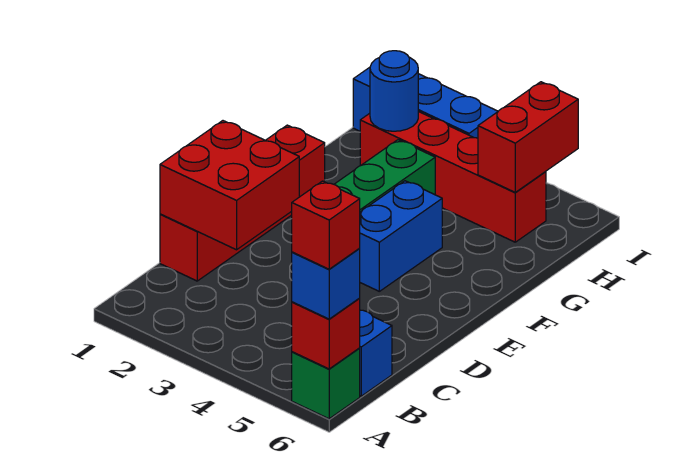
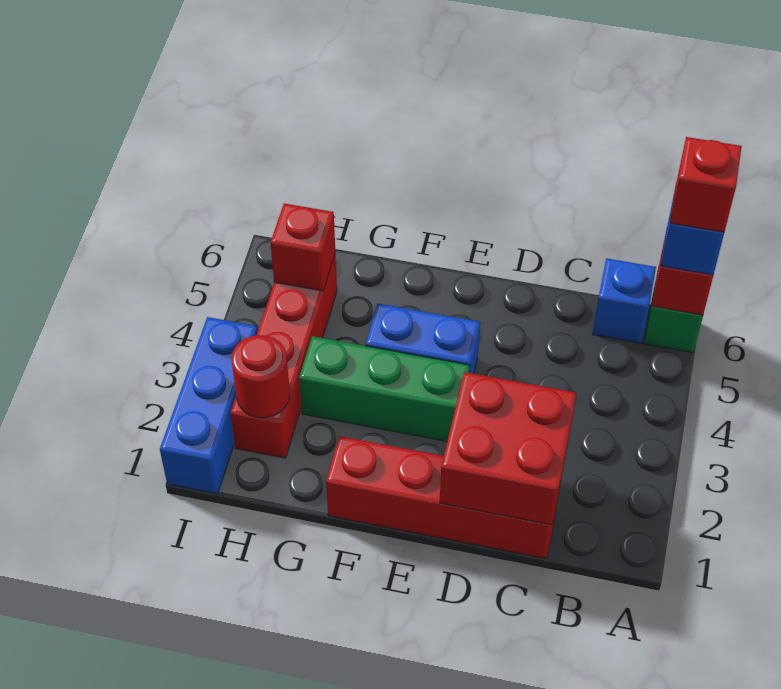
blue round brick H2 level 2 -> red round brick H2 level 2
red brick H5:I5 level 2 -> red brick H5 level 2

